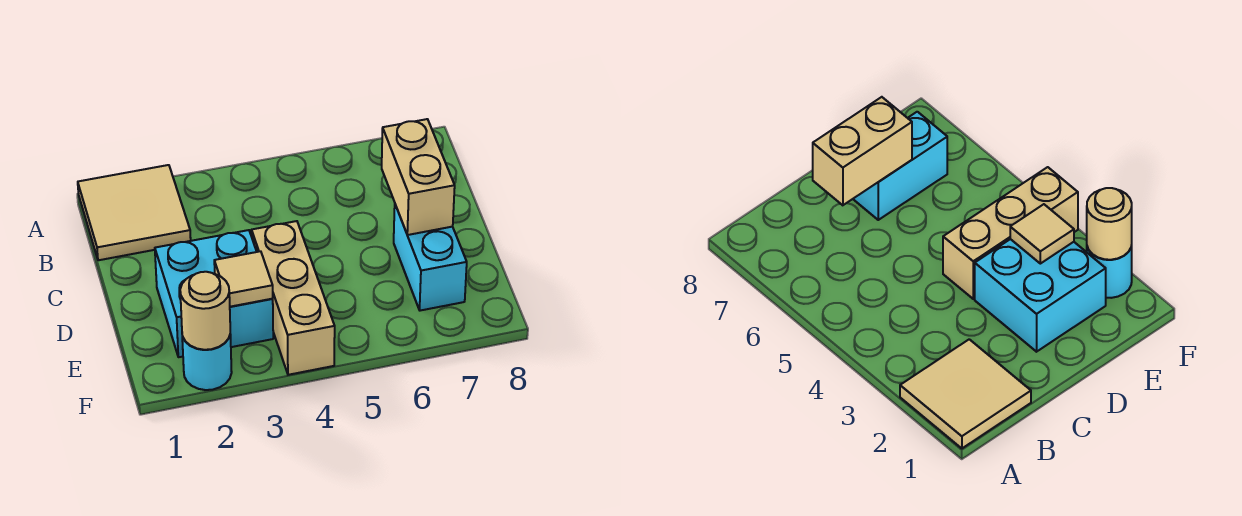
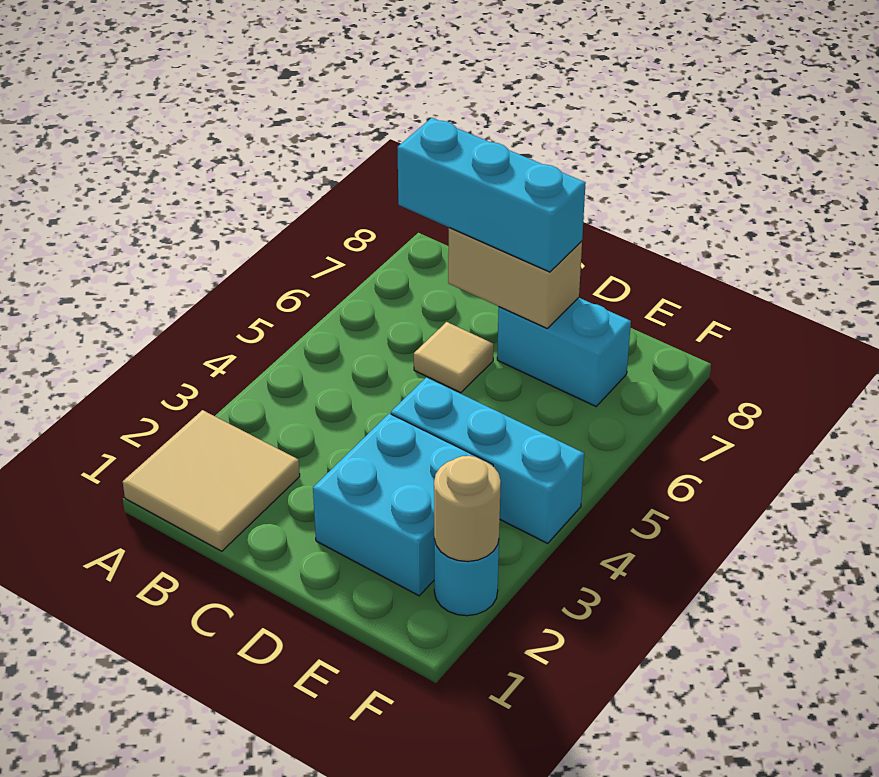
none -> cyan brick B7:D7 level 3
tan brick D4:F4 level 1 -> cyan brick D4:F4 level 1
tan tile E3 level 2 -> tan tile C6 level 1

